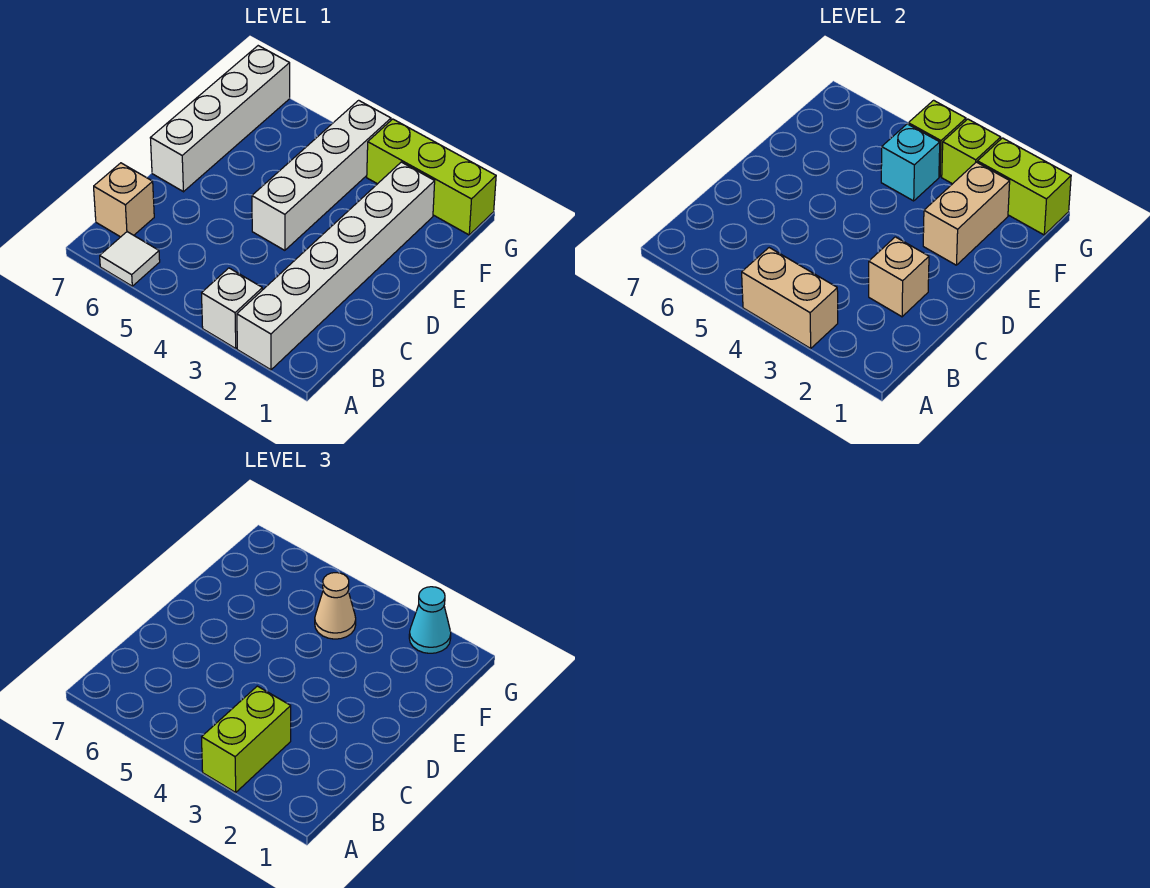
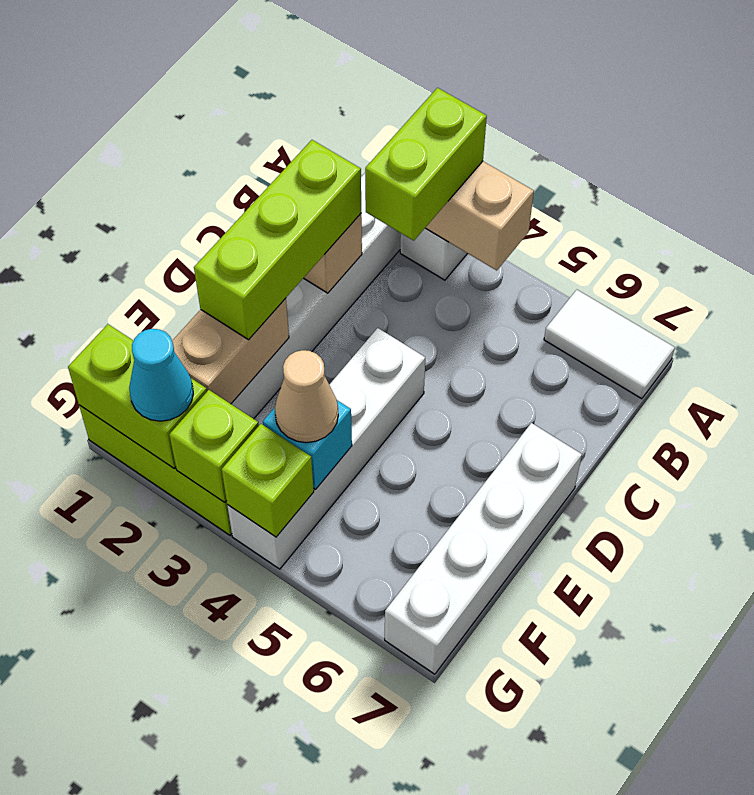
white tile A6 level 1 -> white tile A6:A7 level 1
tan brick B7 level 1 -> none
none -> lime brick C2:E2 level 3

